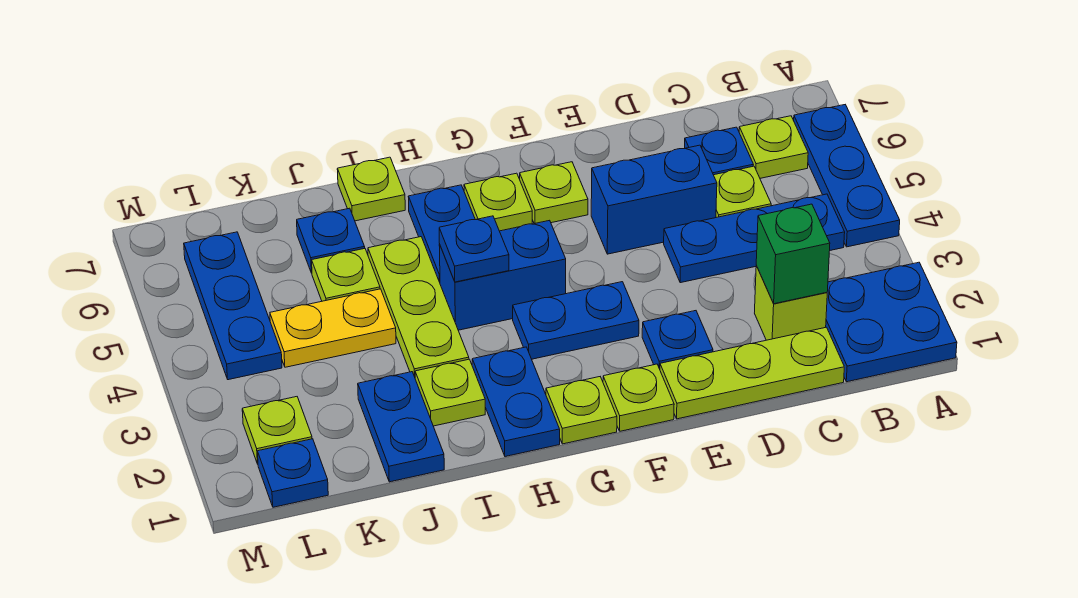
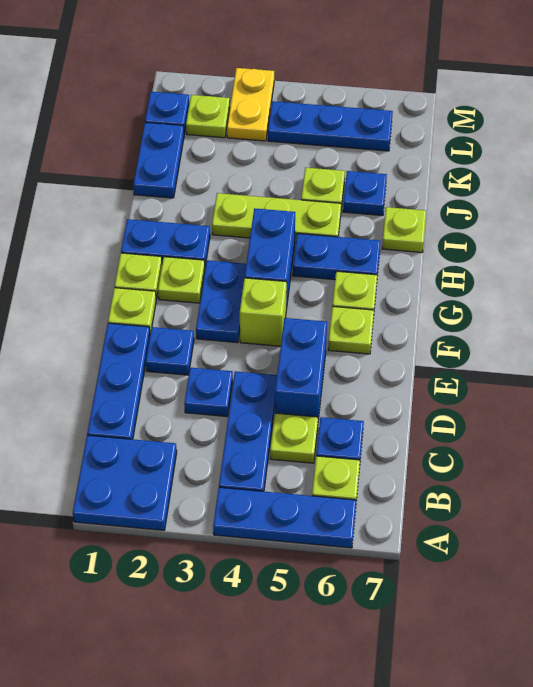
lime plate C1:E1 level 1 -> blue plate C1:E1 level 1
lime brick C2 level 1 -> lime brick F4 level 1
green brick C2 level 2 -> none
blue plate H4 level 2 -> blue plate D3 level 1
lime plate I2 level 1 -> lime plate G2 level 1
blue plate J1:J2 level 1 -> blue plate J1:K1 level 1
yellow plate J4:K4 level 1 -> yellow plate L3:M3 level 1

